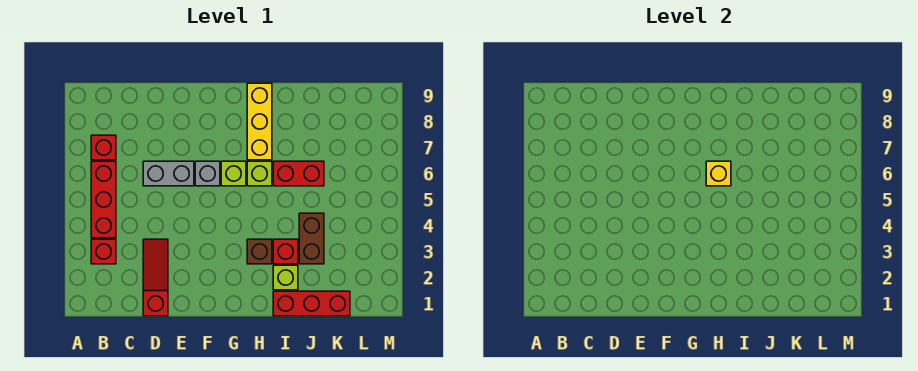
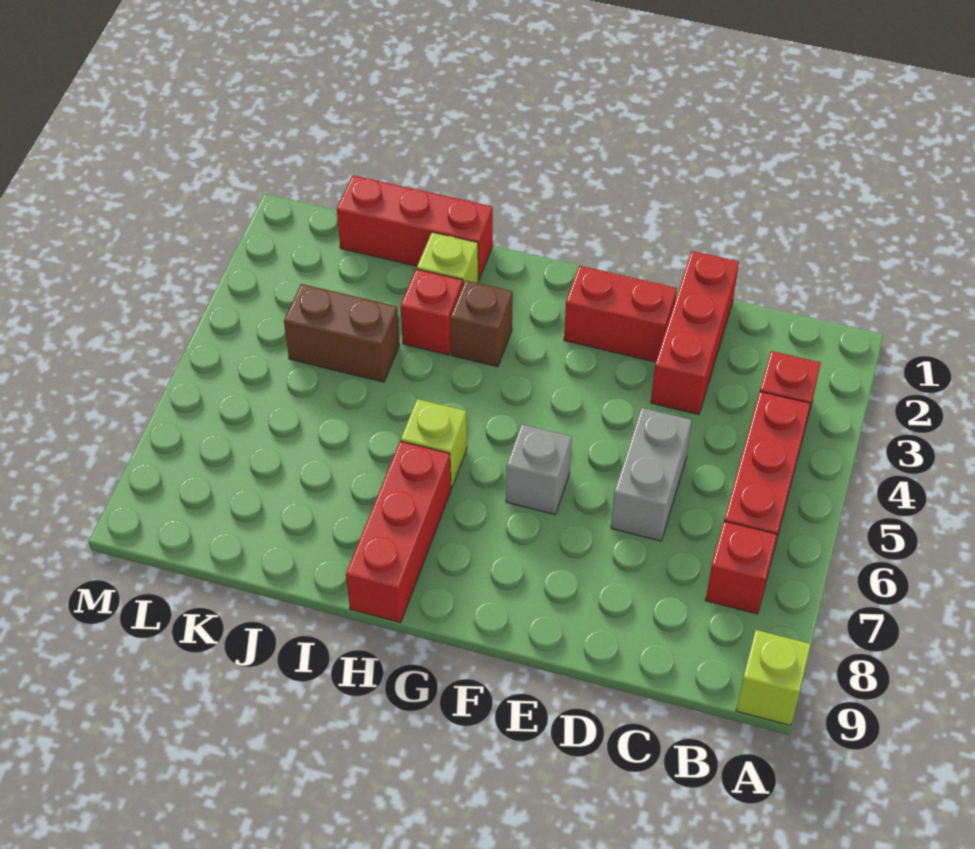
red slope D1:D3 level 1 top 1 -> red brick D1:D3 level 1
grey brick D6:E6 level 1 -> grey brick D5:D6 level 1
lime brick G6 level 1 -> lime brick A9 level 1
yellow brick H6 level 2 -> none
yellow brick H7:H9 level 1 -> red brick H7:H9 level 1
red brick I6:J6 level 1 -> red brick E2:F2 level 1
brown brick J3:J4 level 1 -> brown brick J4:K4 level 1

